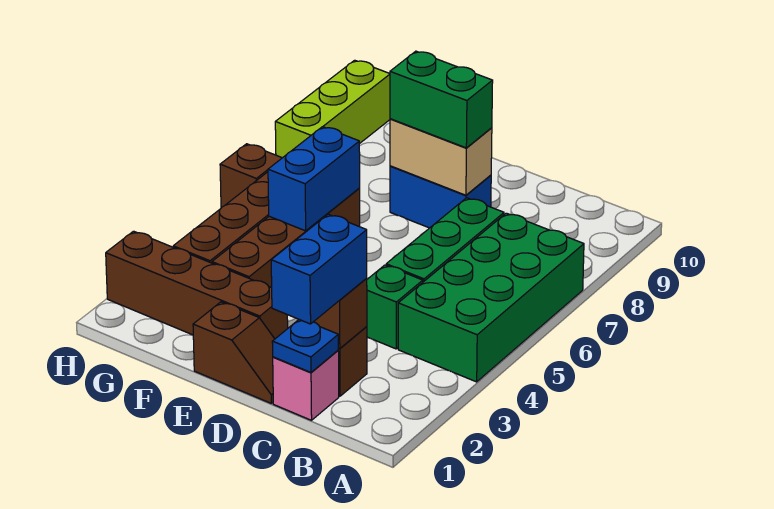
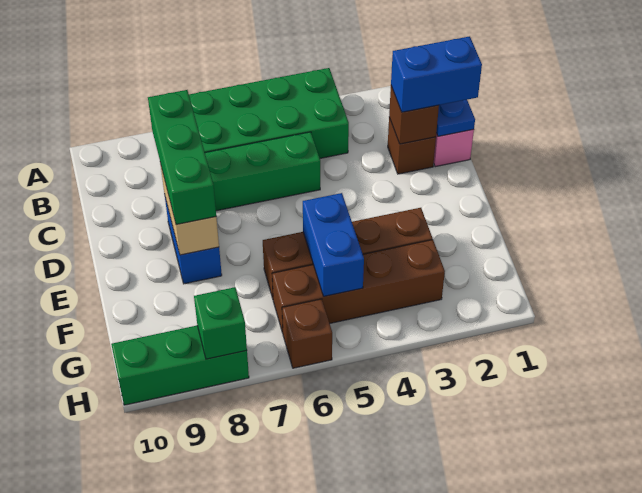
green brick C4 level 1 -> green brick H8 level 2
brown slope D1:E1 level 1 top E -> none
green brick D8:E8 level 3 -> green brick C8:E8 level 3
brown brick E2:H2 level 1 -> none
blue brick F5:F6 level 2 -> blue brick F5:G5 level 2
lime brick H8:H10 level 1 -> green brick H8:H10 level 1

